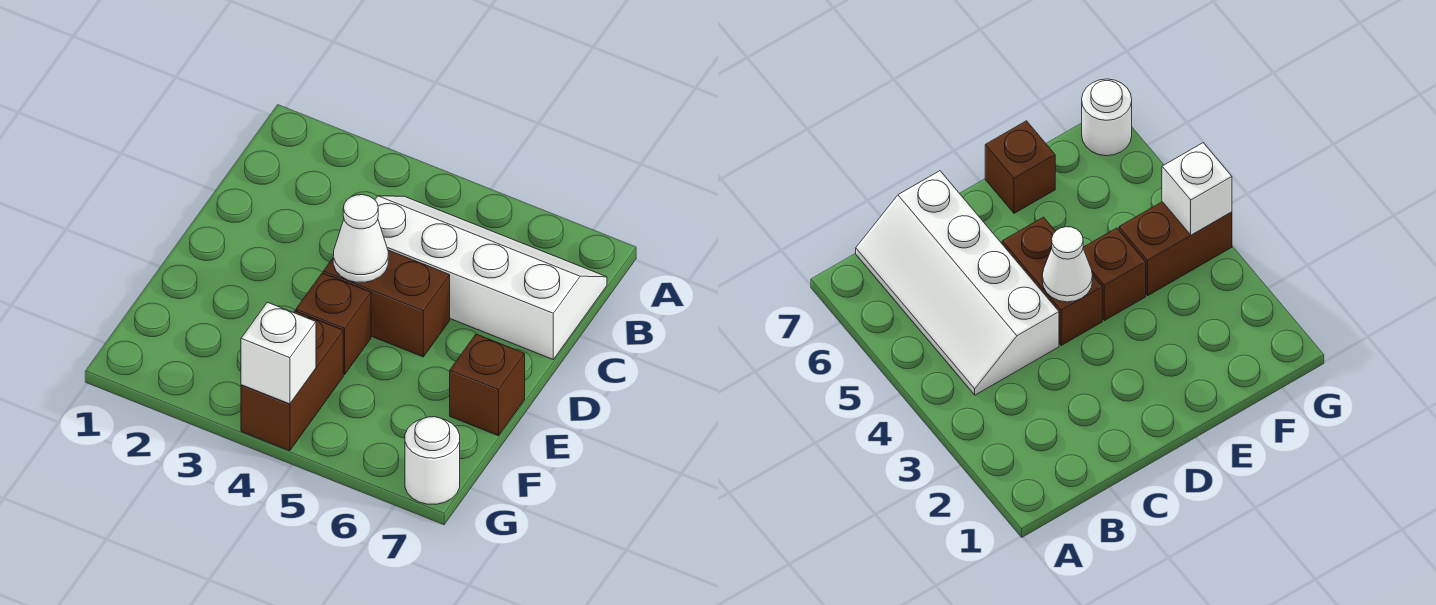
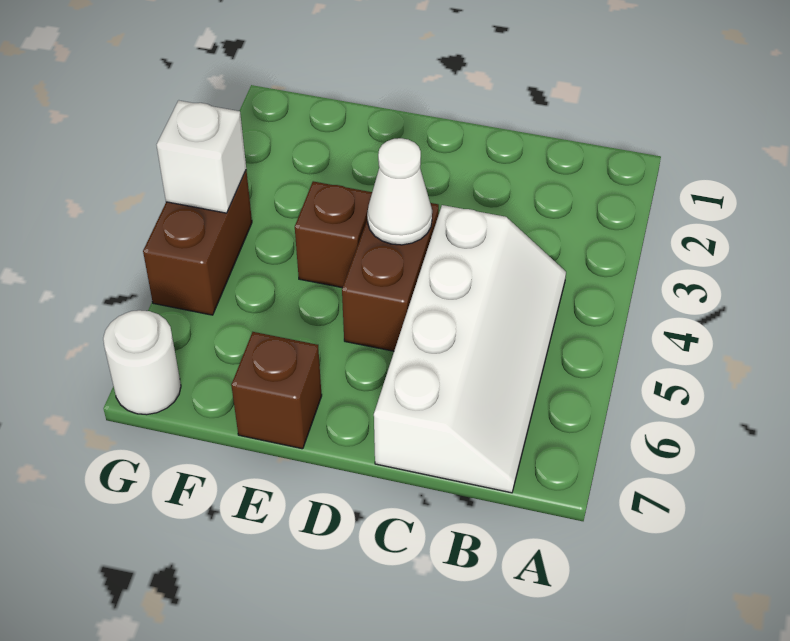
brown brick F4:G4 level 1 -> brown brick G4:G5 level 1

